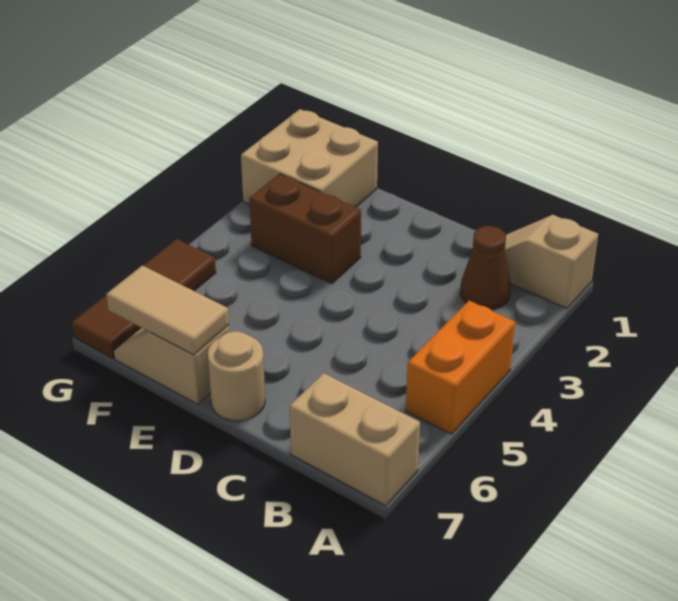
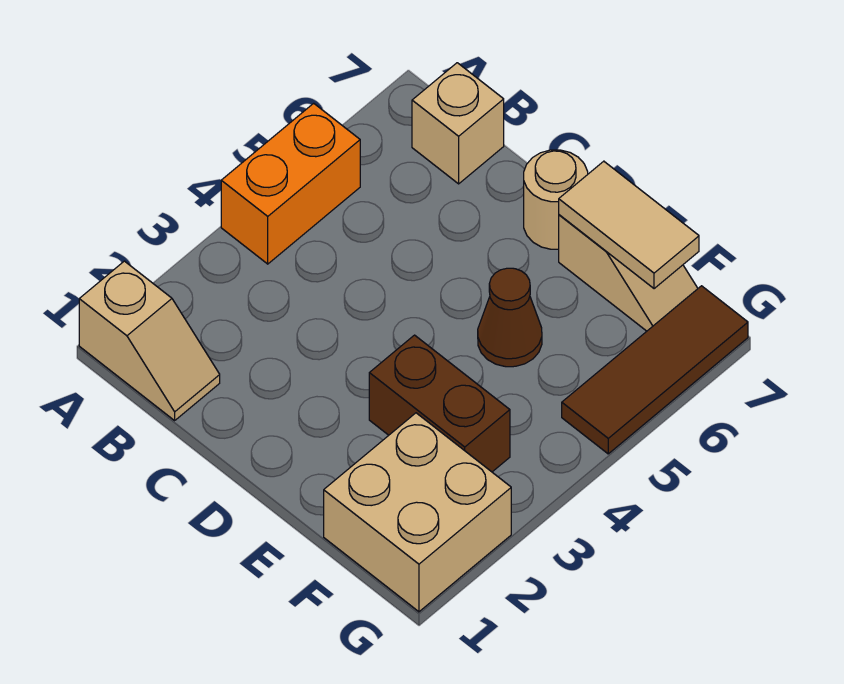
tan brick A7:B7 level 1 -> tan brick B7 level 1
brown cone B2 level 1 -> brown cone E5 level 1

